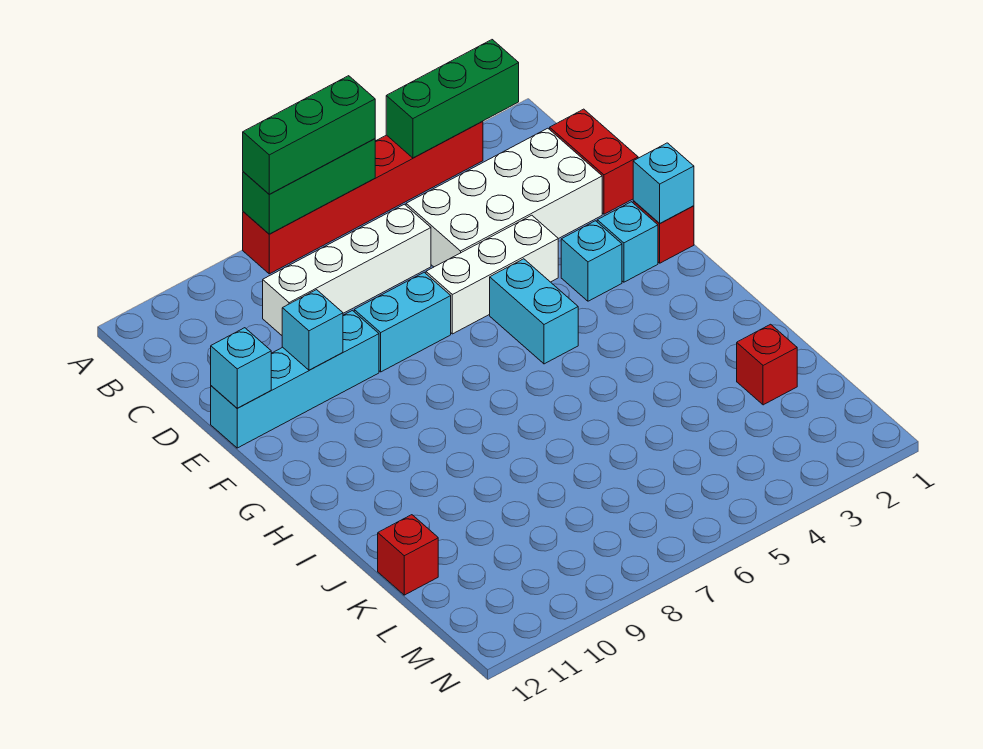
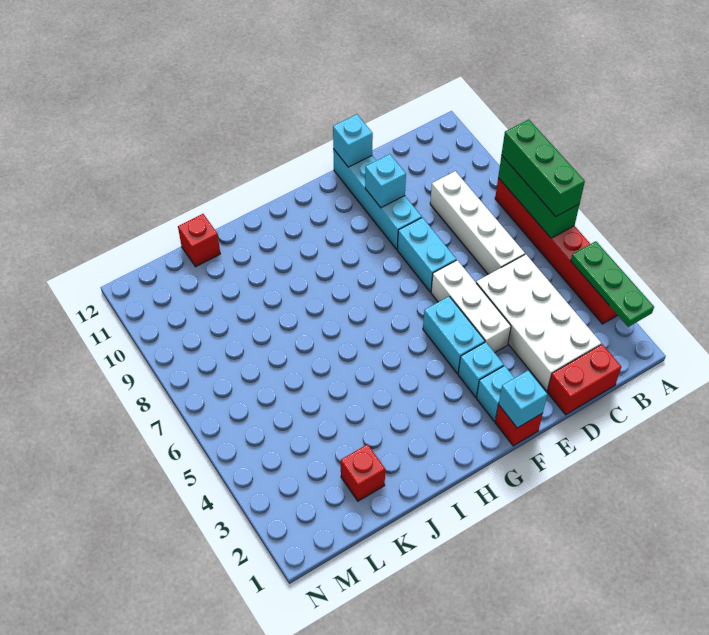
green brick A2:A4 level 2 -> green plate A2:A4 level 2
cyan brick F5:G5 level 1 -> cyan brick F4:F5 level 1

